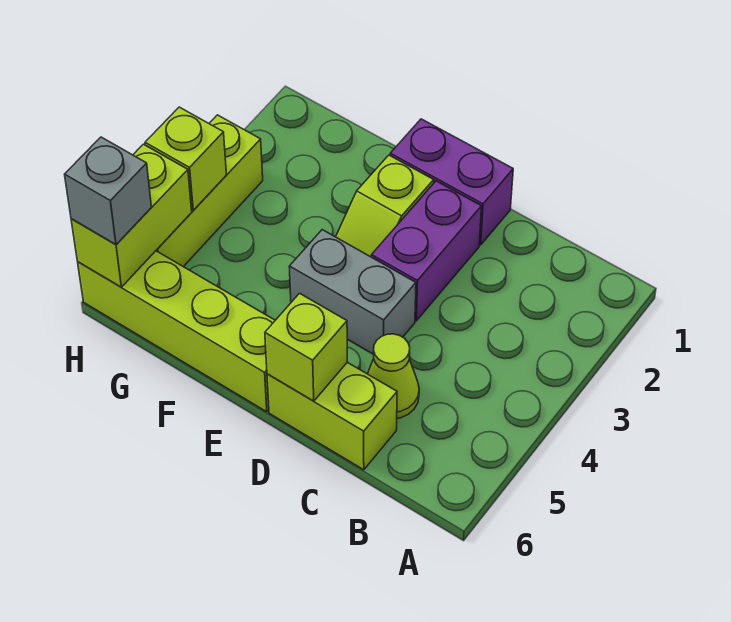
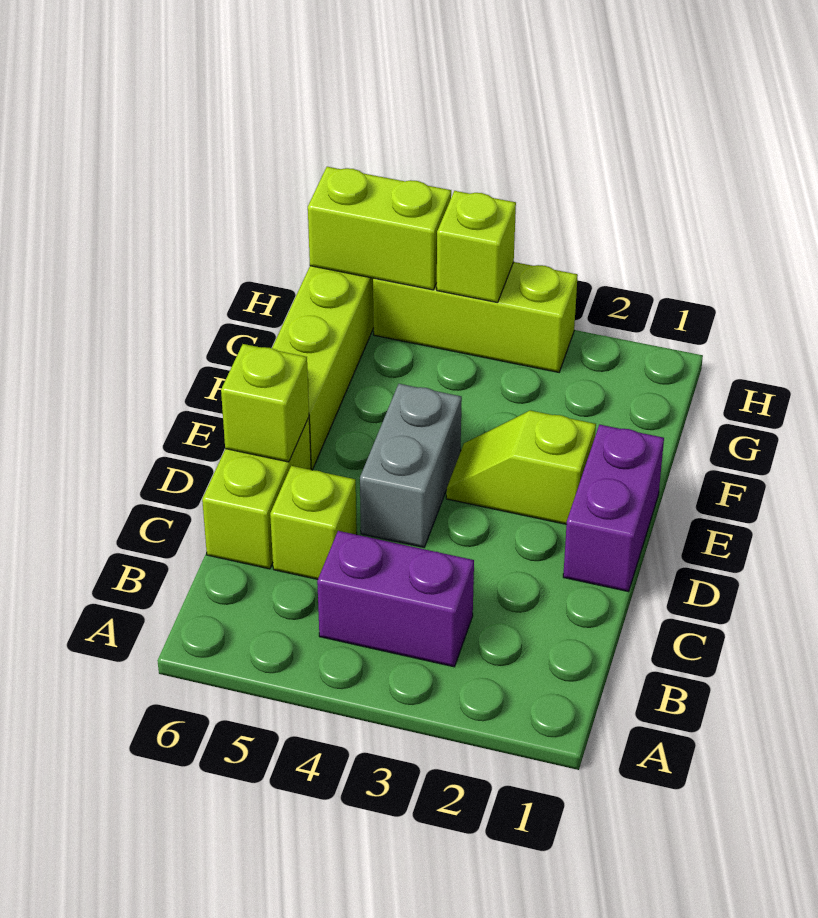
lime cone C5 level 1 -> lime brick C5 level 1
purple brick D2:D3 level 1 -> purple brick B3:B4 level 1
grey brick H6 level 3 -> none

